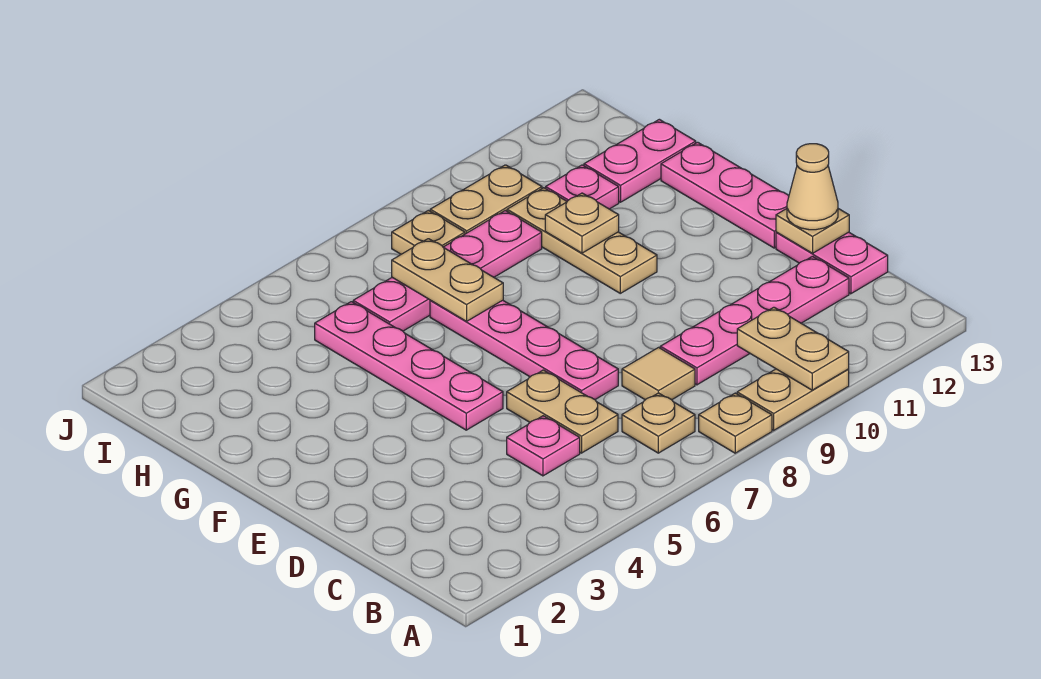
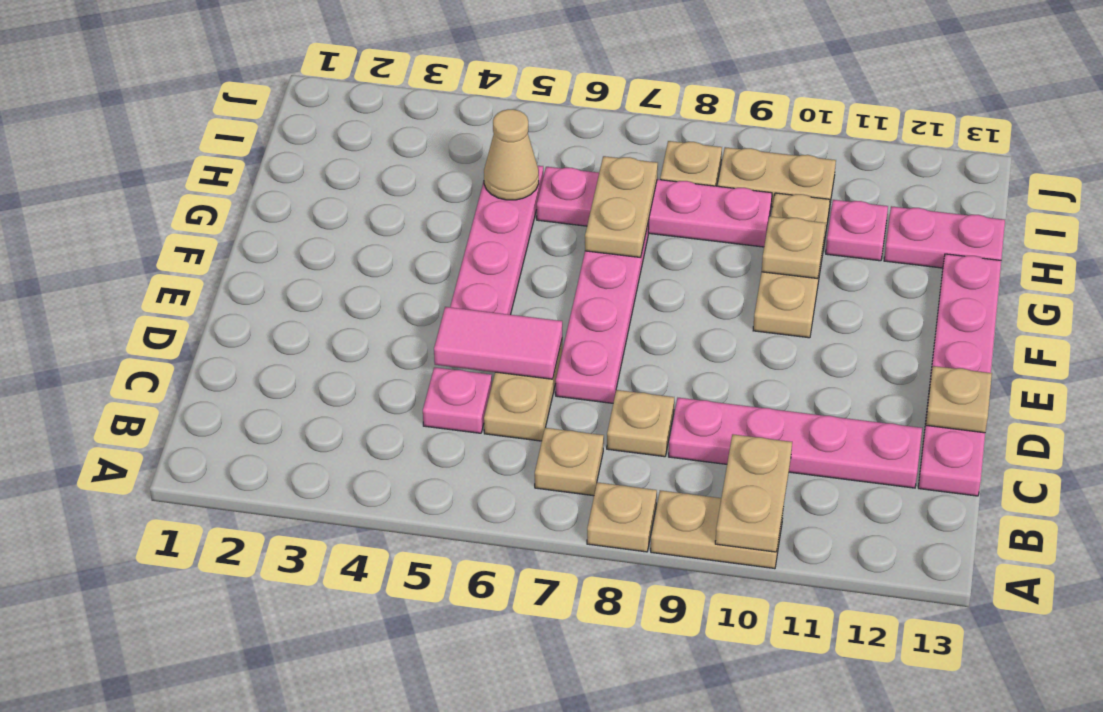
tan tile C8 level 1 -> tan plate C8 level 1
none -> pink tile D5:D6 level 2
tan cone D13 level 3 -> tan cone H5 level 2

